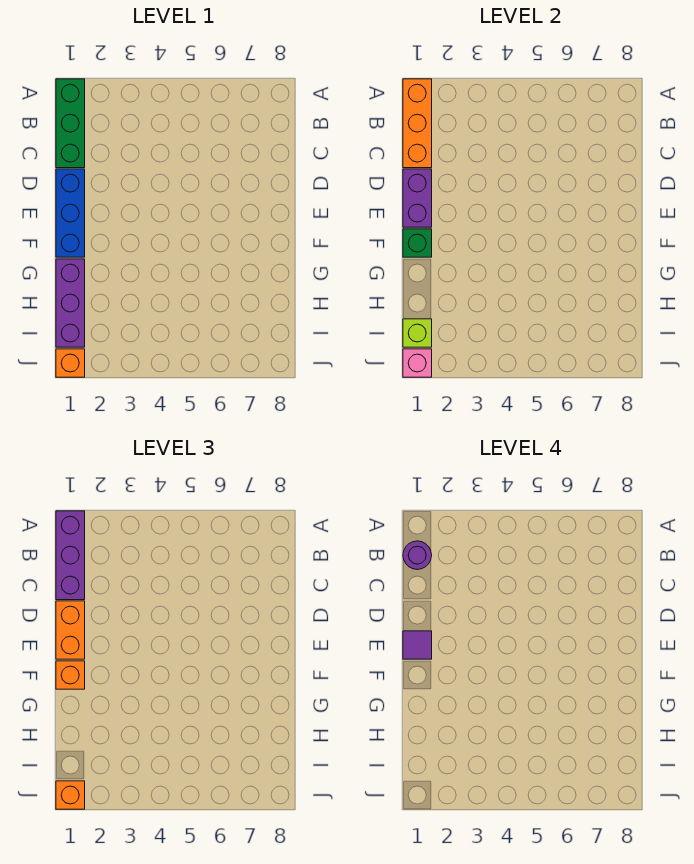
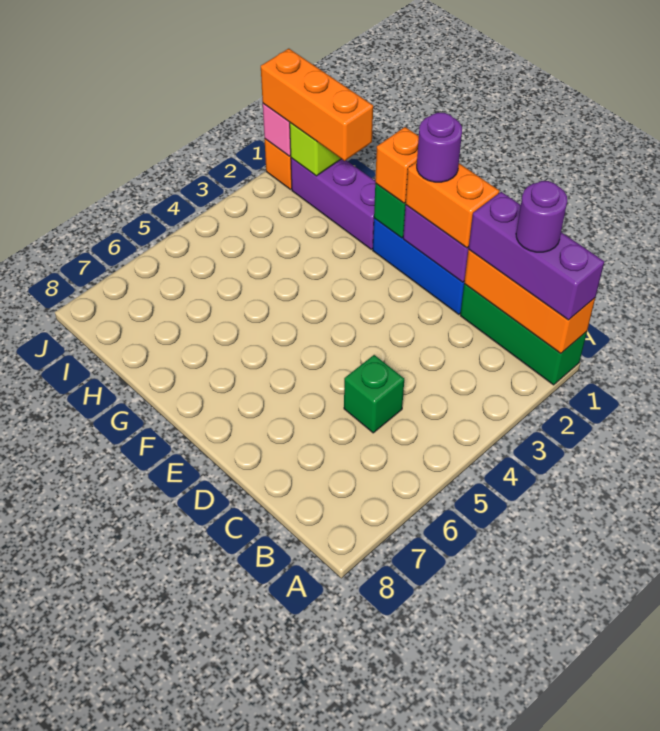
none -> green brick C5 level 1
purple tile E1 level 4 -> purple round brick E1 level 4
orange brick J1 level 3 -> orange brick H1:J1 level 3

